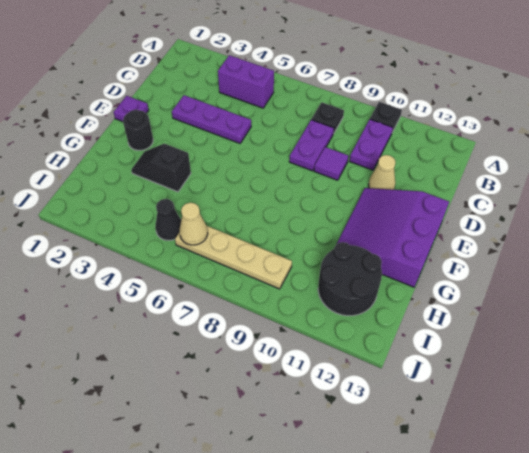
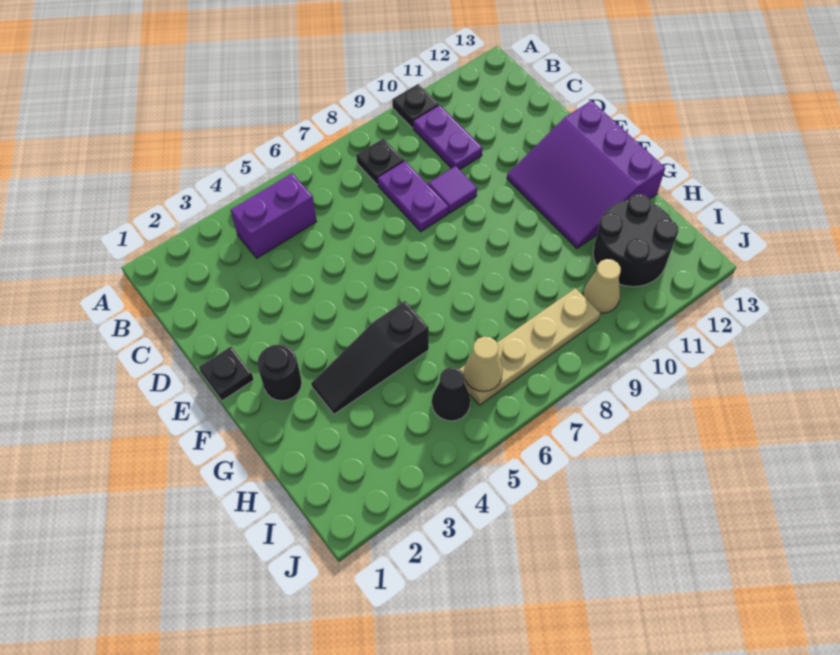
purple plate D3:D5 level 1 -> none
tan cone D11 level 1 -> tan cone I10 level 1
purple plate E1 level 1 -> black plate E1 level 1
black slope G3:G4 level 1 top 4 -> black slope G3:G5 level 1 top 5

